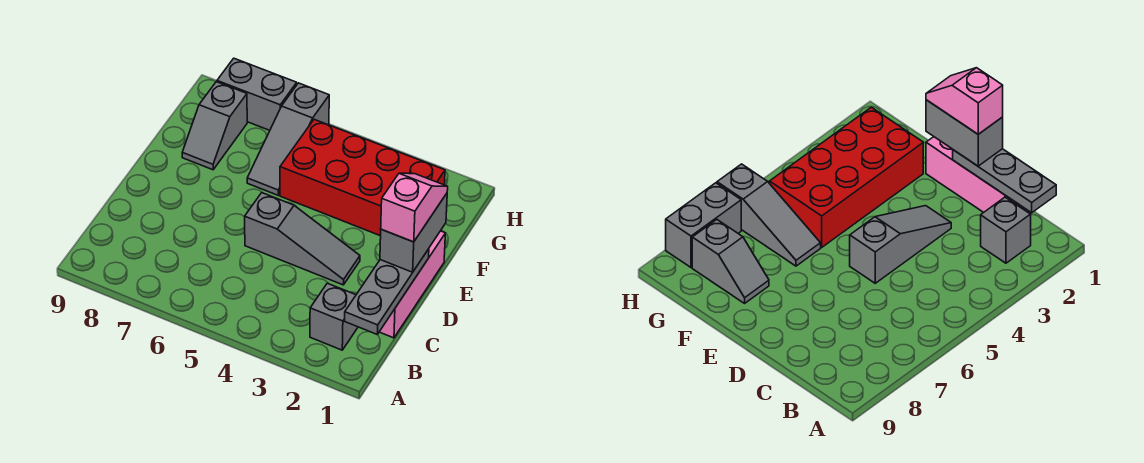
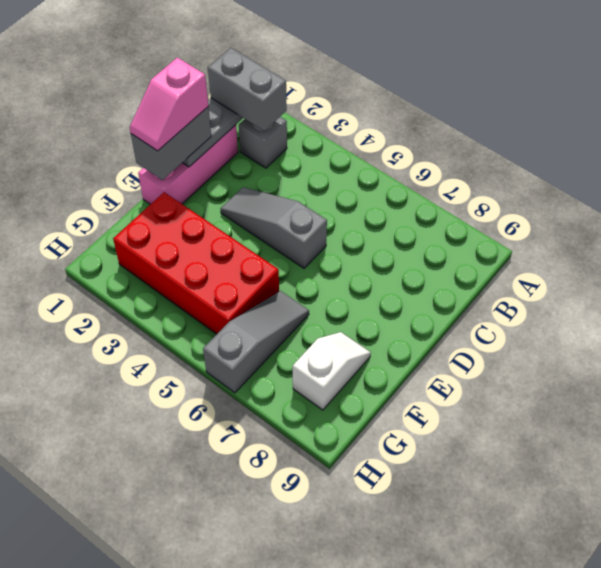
grey slope F8:G8 level 1 top G -> white slope F8:G8 level 1 top G
grey brick H7:H8 level 1 -> grey brick B1:B2 level 3

